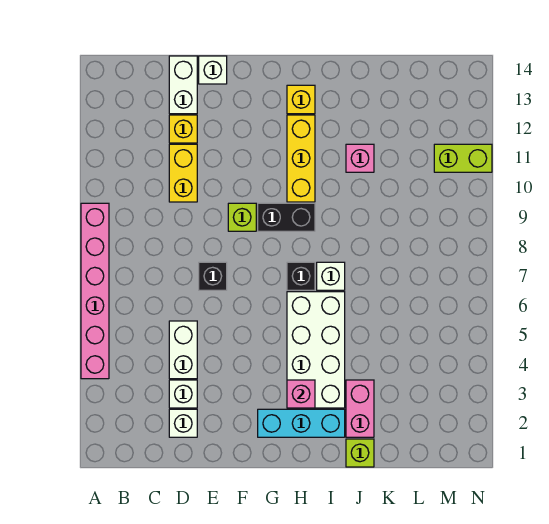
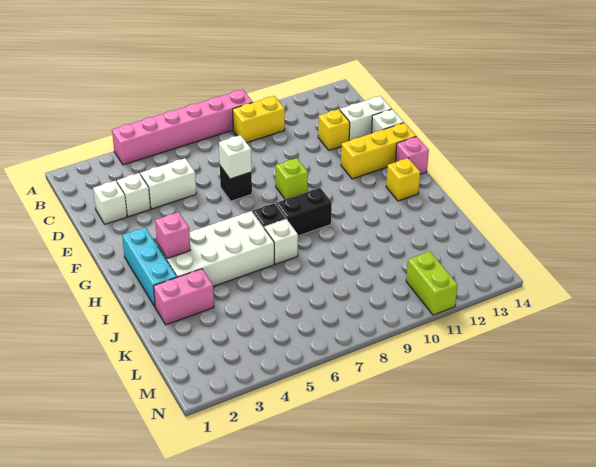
yellow brick D10:D11 level 1 -> yellow brick B9:B10 level 1
none -> white brick E7 level 2
black brick G9:H9 level 1 -> black brick H8:H9 level 1
yellow brick H10:H12 level 1 -> yellow brick F12:F14 level 1
lime brick J1 level 1 -> none
pink brick J11 level 1 -> pink brick G14 level 1

